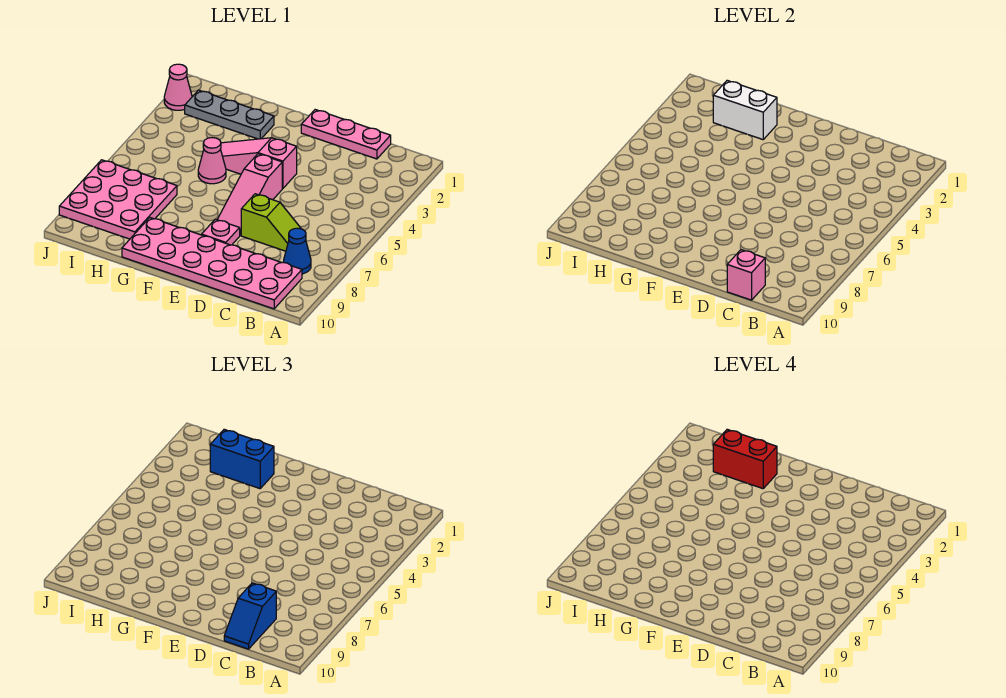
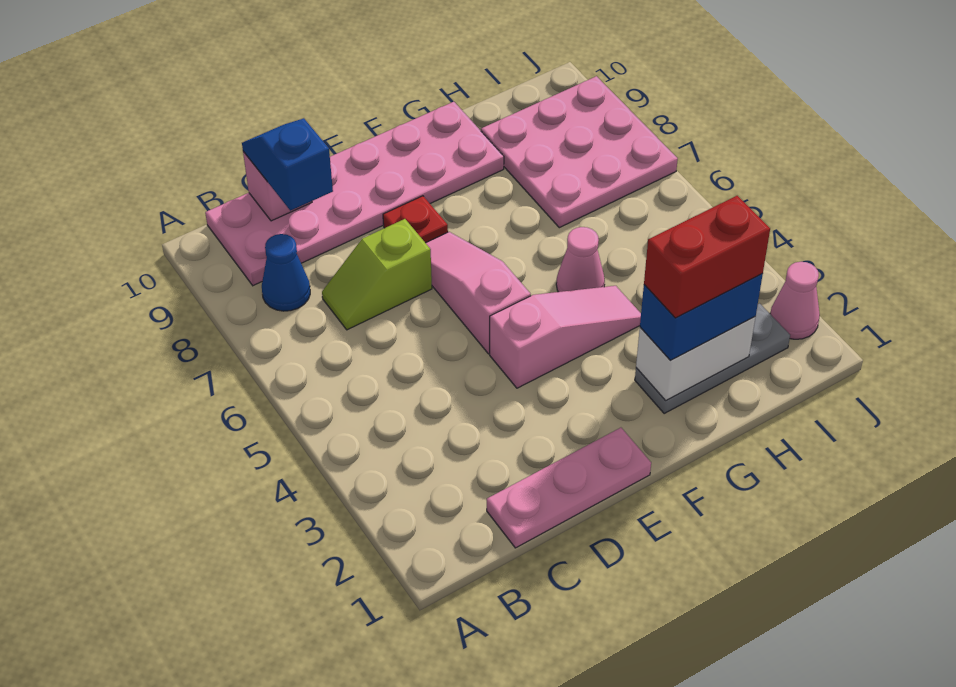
pink plate E8 level 1 -> red plate E8 level 1

